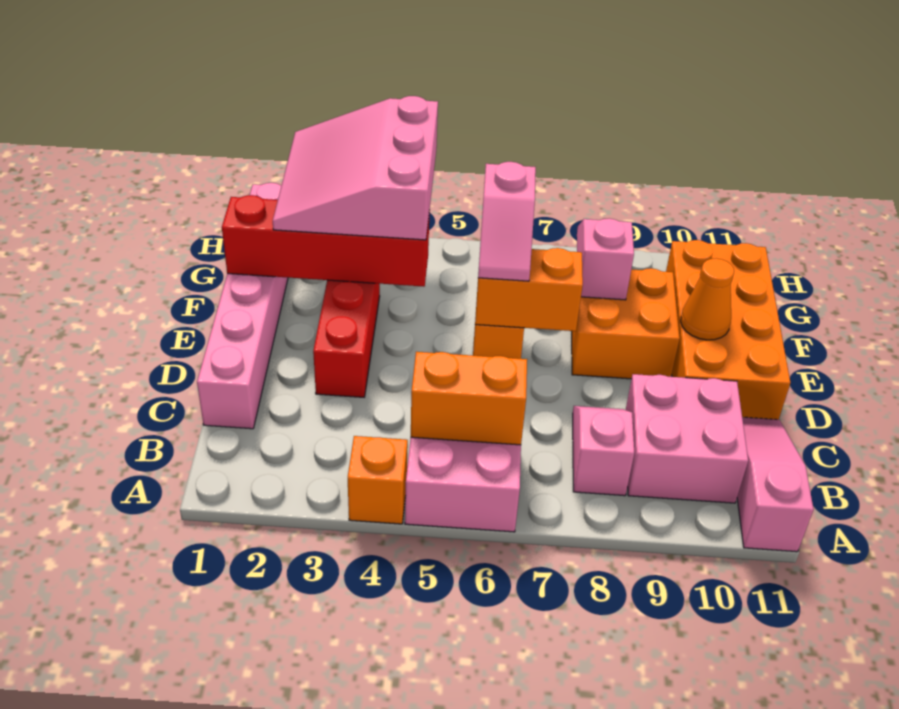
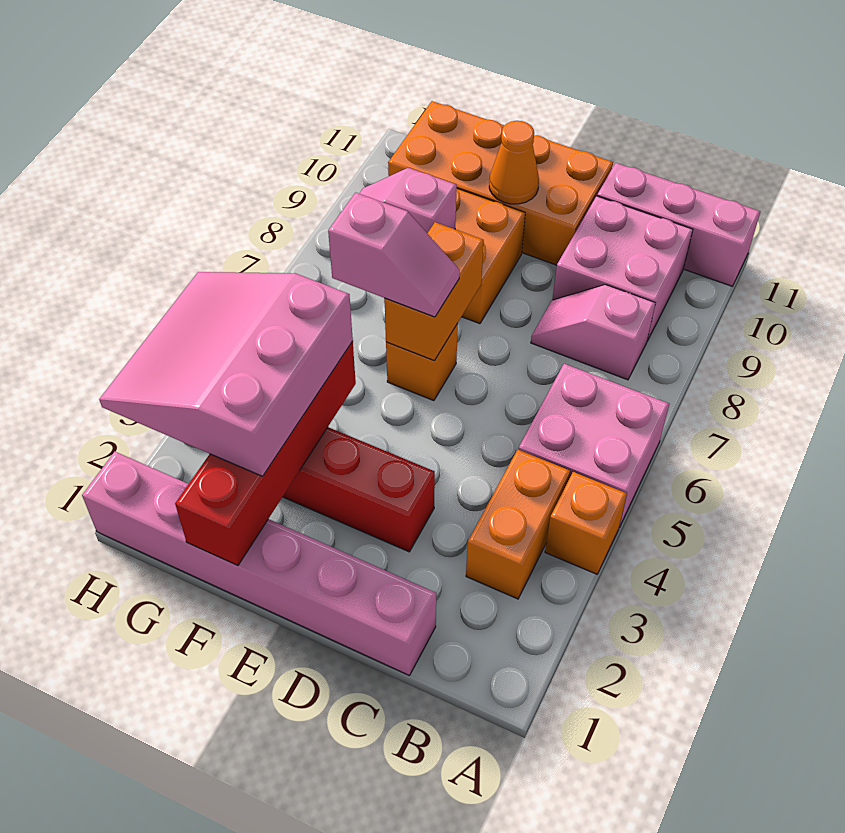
pink slope A11:C11 level 1 top A -> pink brick A11:C11 level 1
orange brick B5:B6 level 2 -> orange brick B3:B4 level 1
pink slope F2:H4 level 3 top 4 -> pink slope F2:H4 level 3 top F

